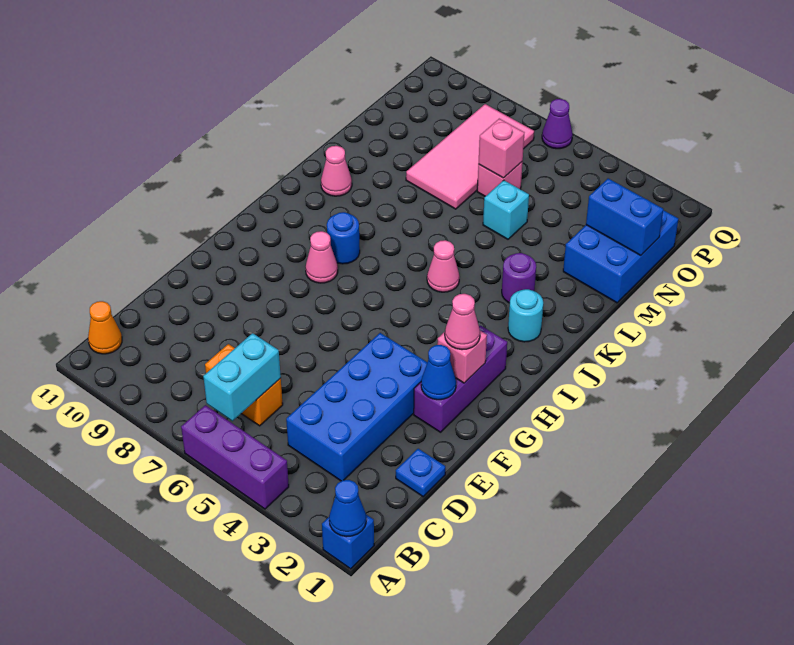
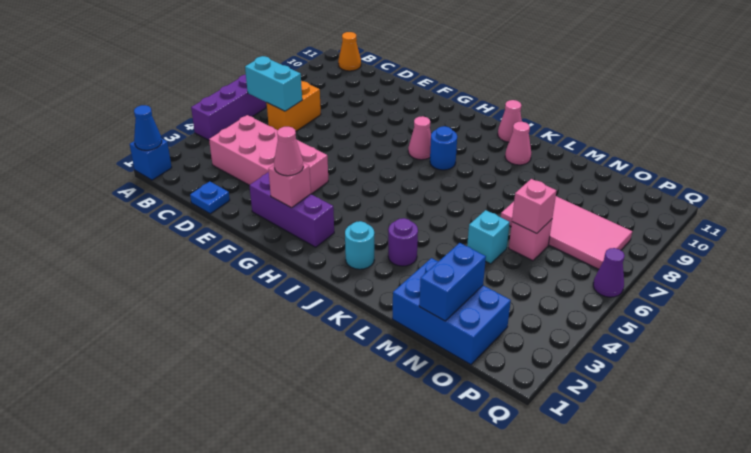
blue brick C3:F4 level 1 -> pink brick C3:F4 level 1
blue cone F2 level 2 -> none
pink cone J5 level 1 -> pink cone J11 level 1

